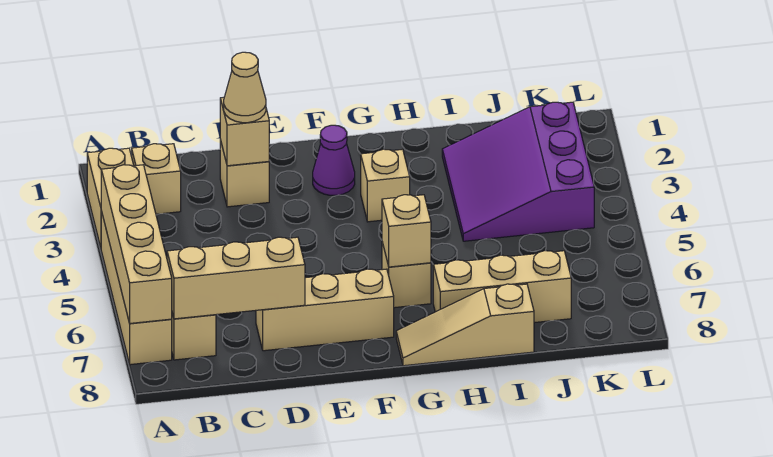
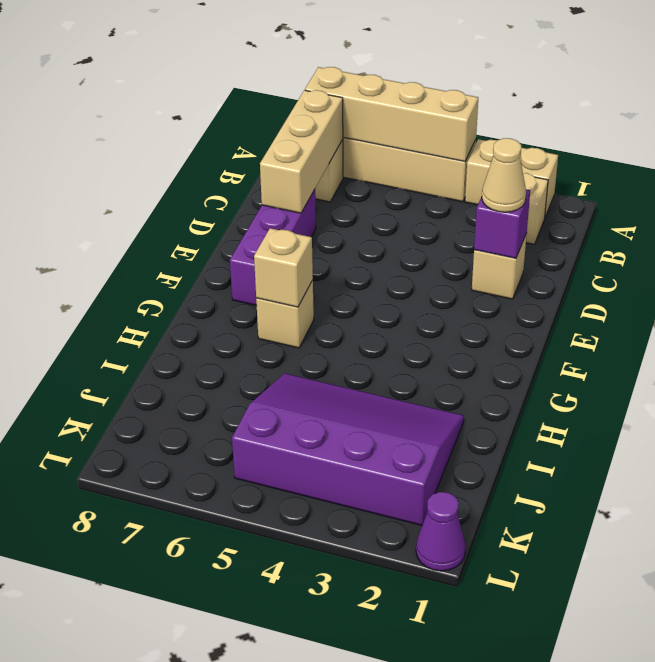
tan brick D2 level 2 -> purple brick D2 level 2
tan brick D7:F7 level 1 -> purple brick D7:F7 level 1
purple cone F2 level 1 -> purple cone L1 level 1
tan brick G3 level 1 -> none
tan slope G8:I8 level 1 top I -> none
tan brick H7:J7 level 1 -> none
purple slope I2:K4 level 1 top K -> purple slope I2:K5 level 1 top K

